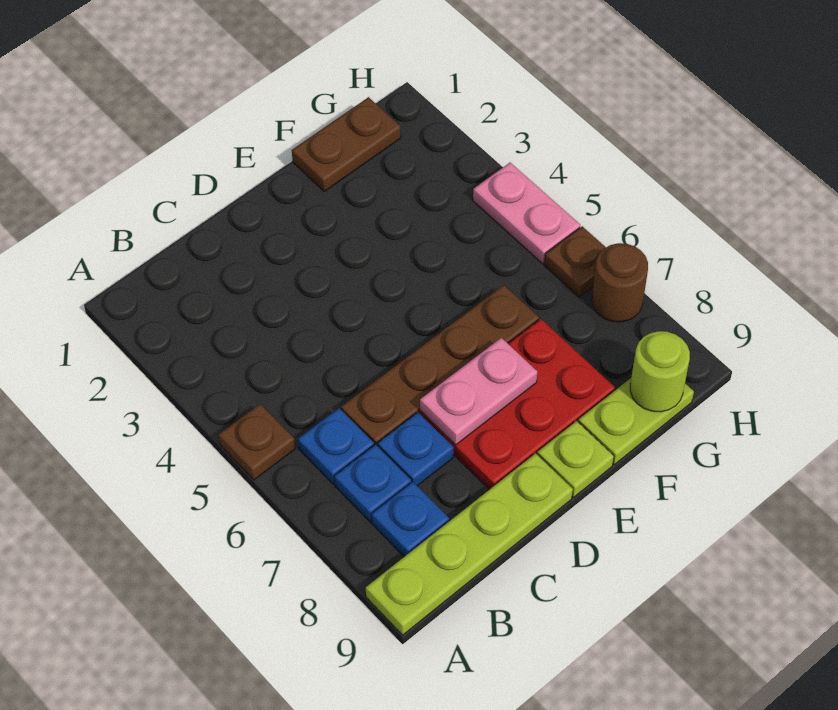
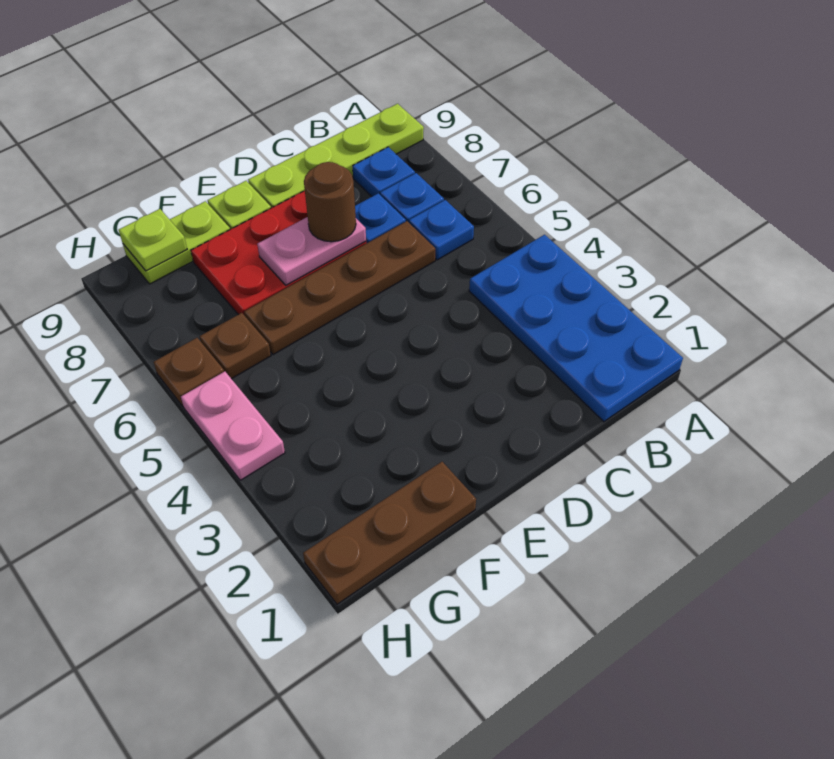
none -> blue plate A1:B4 level 1
brown plate A5 level 1 -> brown plate G6 level 1
brown plate F1:G1 level 1 -> brown plate F1:H1 level 1
lime round brick G9 level 2 -> lime plate G9 level 2
brown round brick H7 level 1 -> brown round brick D7 level 3

